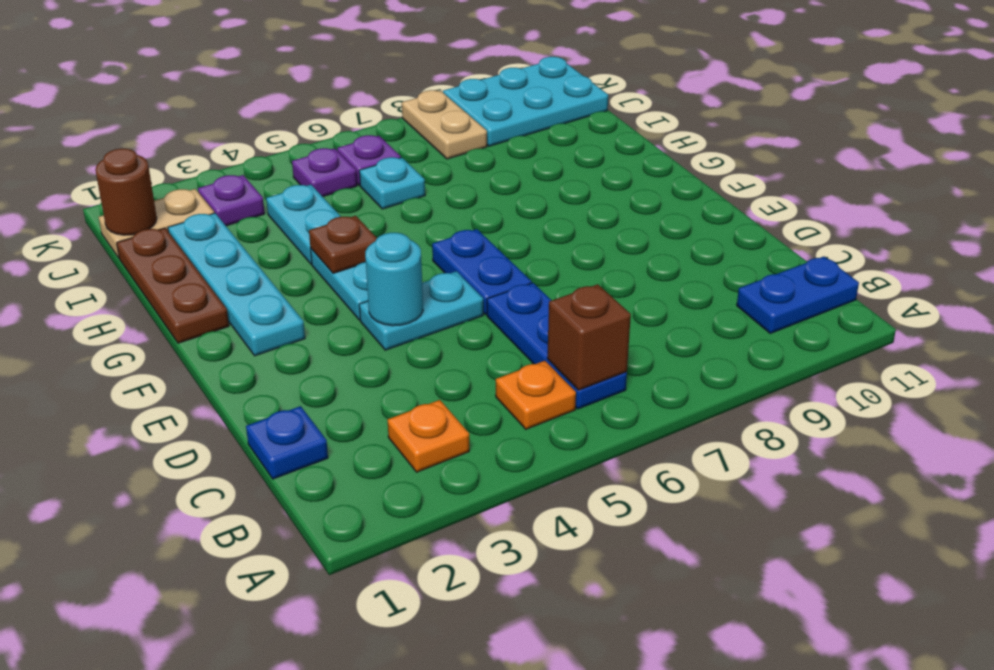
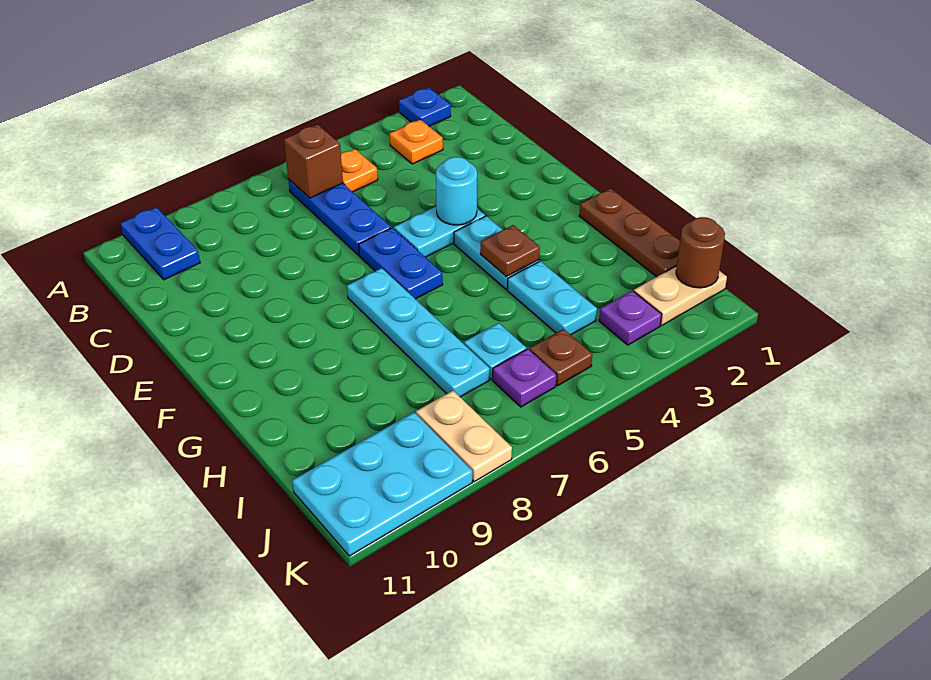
blue plate B10:B11 level 1 -> blue plate A10:B10 level 1
blue plate C1 level 1 -> blue plate A2 level 1
cyan plate F2:I2 level 1 -> cyan plate F7:I7 level 1
purple plate J5 level 1 -> brown plate J5 level 1

